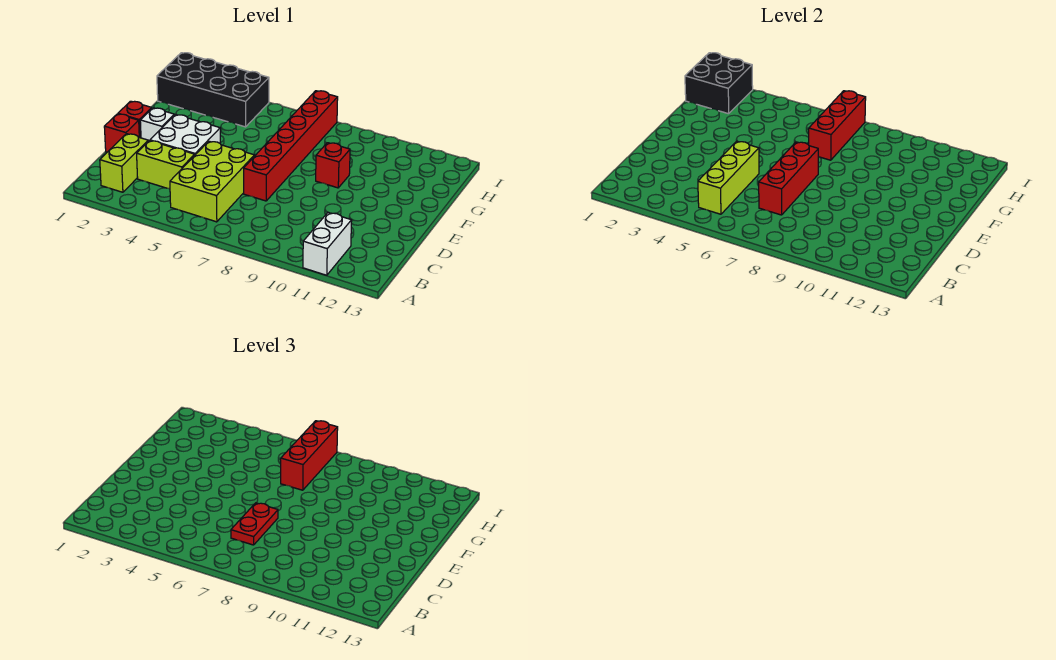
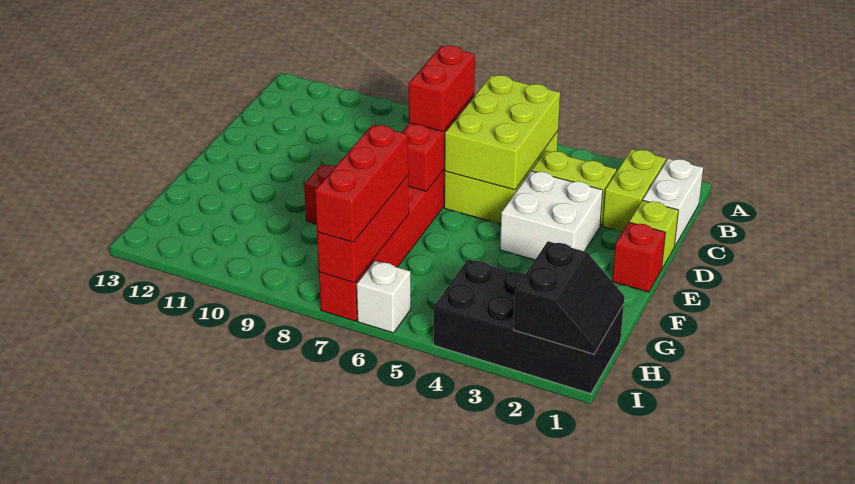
white brick A11:B11 level 1 -> white brick B1:C1 level 1
lime brick B5:D5 level 2 -> lime brick B5:D6 level 2
red plate C7:D7 level 3 -> red brick C7:D7 level 3
red brick D1 level 1 -> lime brick D1 level 1
white brick E2 level 1 -> white brick I6 level 1
black brick H1:I2 level 2 -> black slope H1:I2 level 2 top 2

